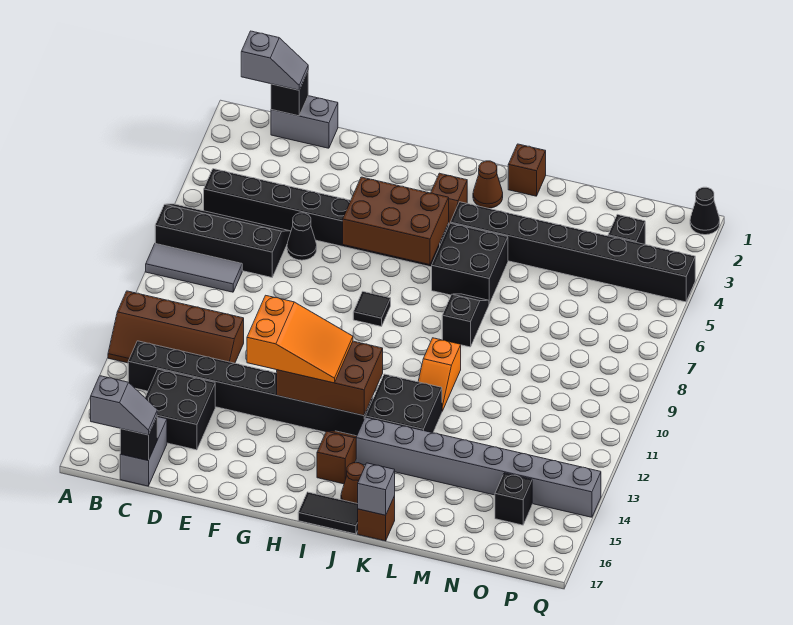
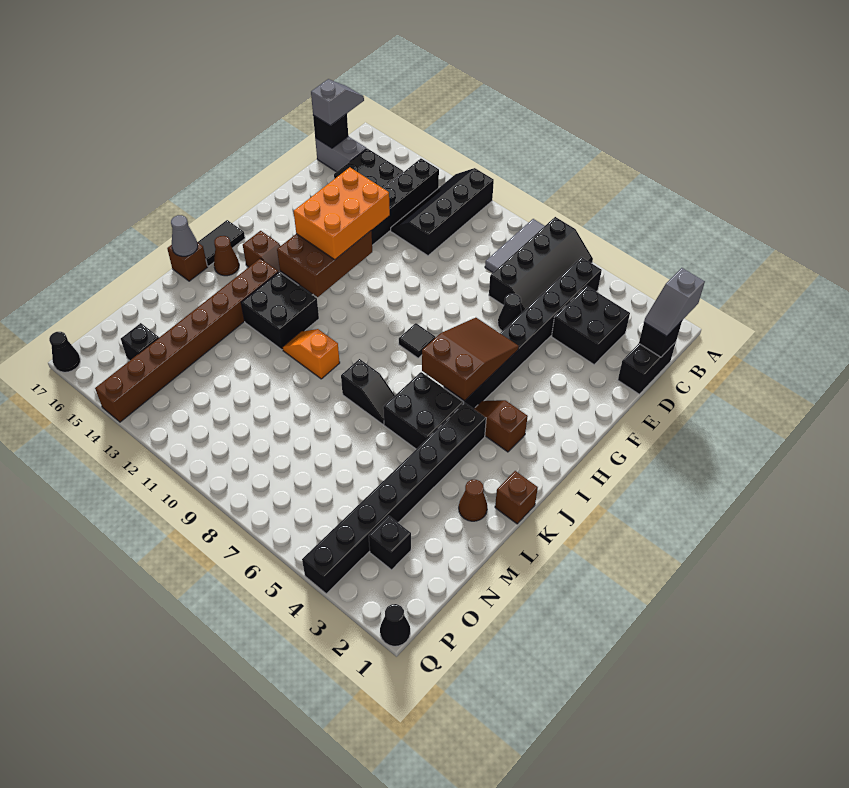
brown slope A11:D12 level 1 top 11 -> black slope A11:D12 level 1 top 11
grey slope B17:C17 level 3 top B -> grey slope B17:C17 level 3 top C
grey brick C1:D1 level 1 -> black brick C1:D1 level 1
none -> black brick C3:D4 level 1
orange slope F12:H13 level 3 top F -> orange brick F12:H13 level 3
brown brick G5:I6 level 2 -> brown slope G5:I6 level 2 top I
brown cone J2 level 1 -> brown cone L2 level 1
grey brick J14:Q14 level 1 -> brown brick J14:Q14 level 1
grey brick K17 level 2 -> grey cone K17 level 2
none -> black cone Q17 level 1

